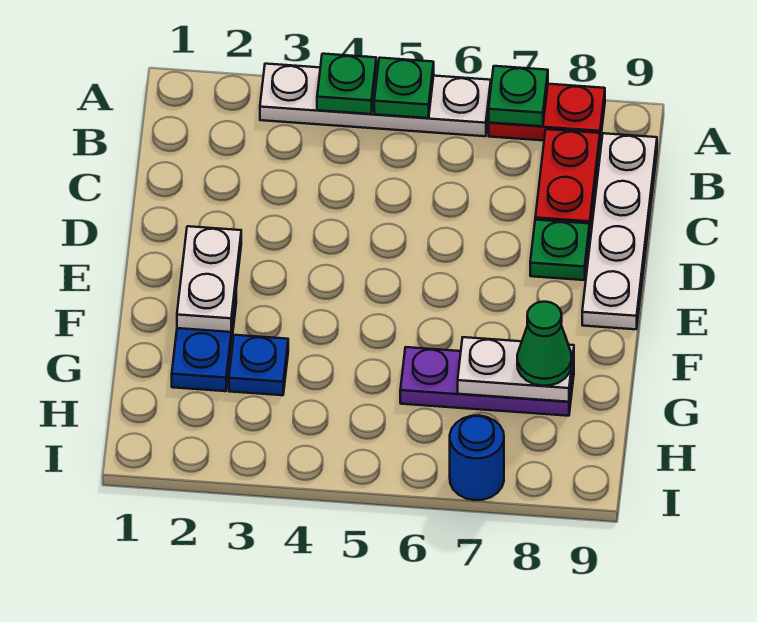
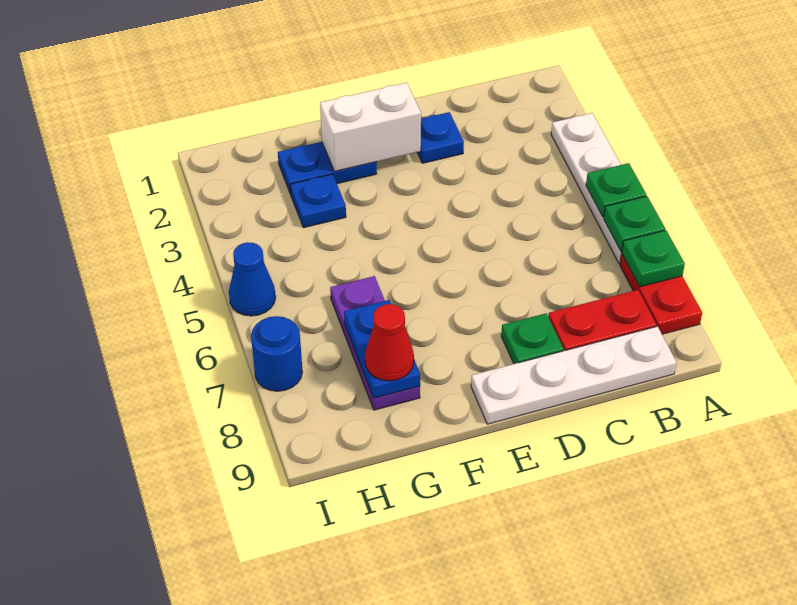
green plate A4 level 2 -> green plate A6 level 2
none -> blue plate D2 level 1
white plate E2:F2 level 2 -> white brick E2:F2 level 2
white plate G7:G8 level 2 -> blue plate G7:G8 level 2
green cone G8 level 3 -> red cone G8 level 3
none -> blue cone I5 level 1

